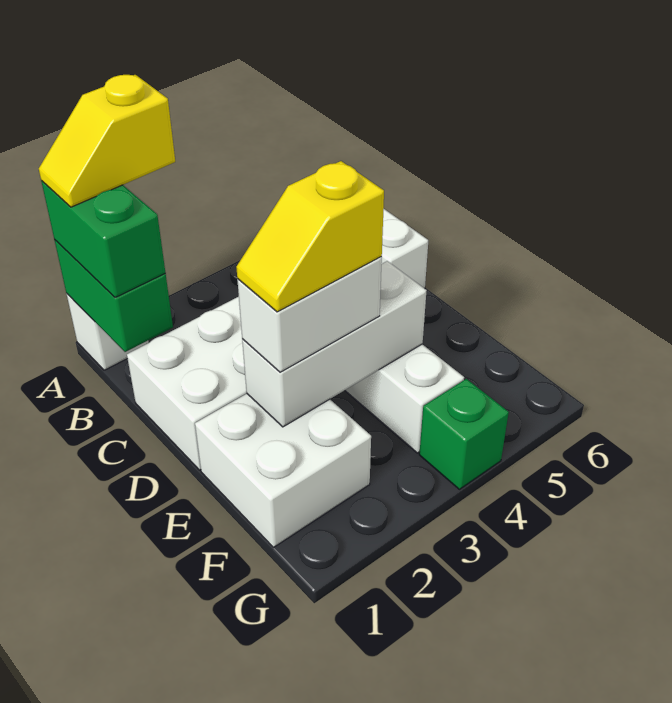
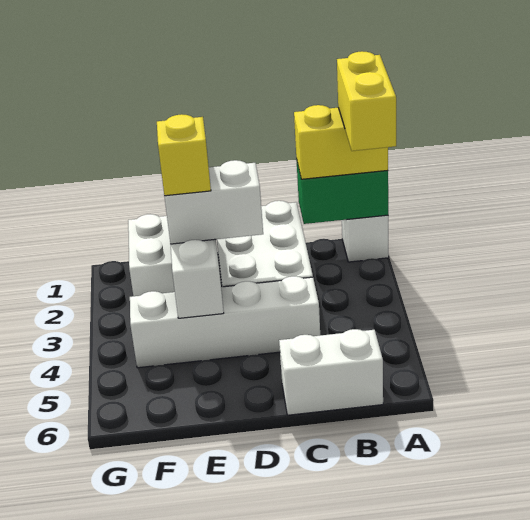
green brick A1:B1 level 3 -> yellow brick A1:B1 level 3
yellow slope A1:A2 level 4 top 2 -> yellow brick A1:A2 level 4
white brick E2:E3 level 3 -> white brick D3:E3 level 3
green brick G4 level 1 -> none

